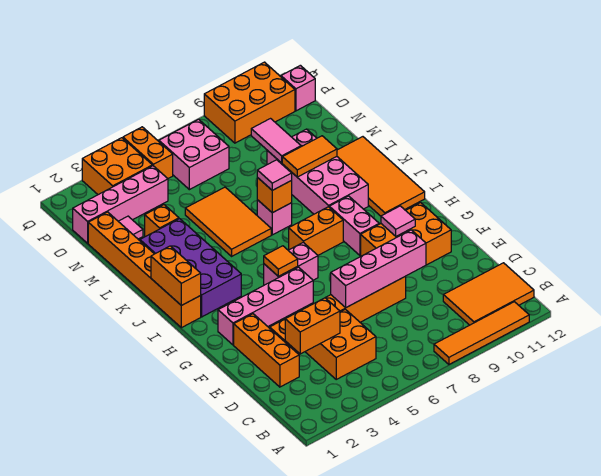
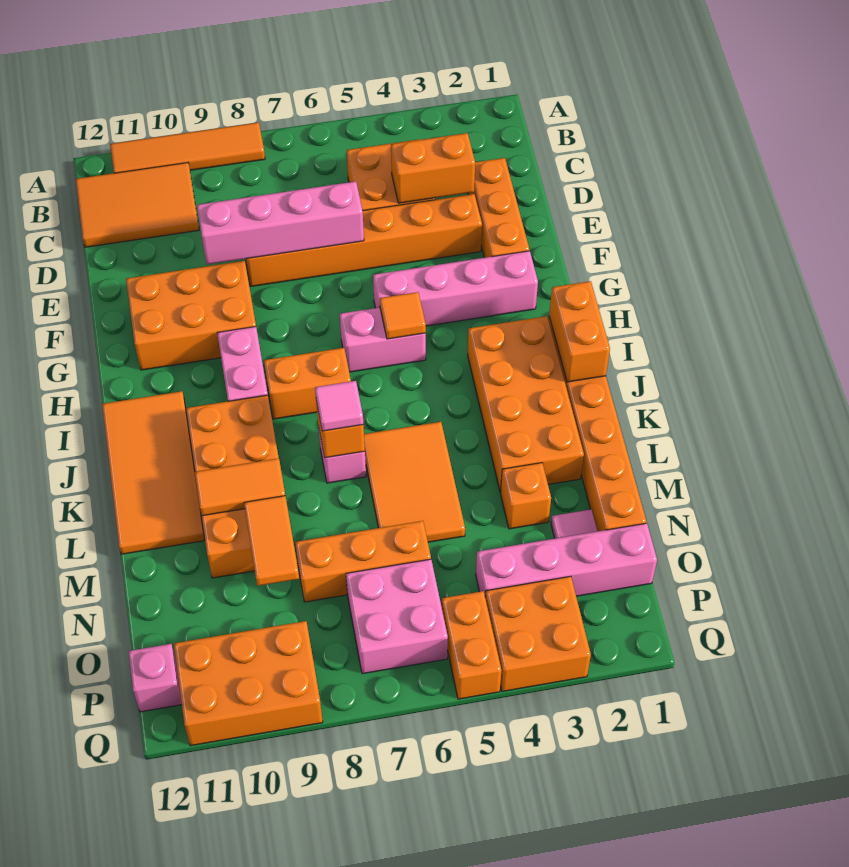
pink tile G10 level 2 -> none
purple brick I2:L3 level 1 -> orange brick I2:L3 level 1
pink brick J9:M10 level 1 -> orange brick J9:M10 level 1
pink tile M9:N9 level 2 -> orange tile M9:N9 level 2
none -> orange brick N6:N8 level 1

